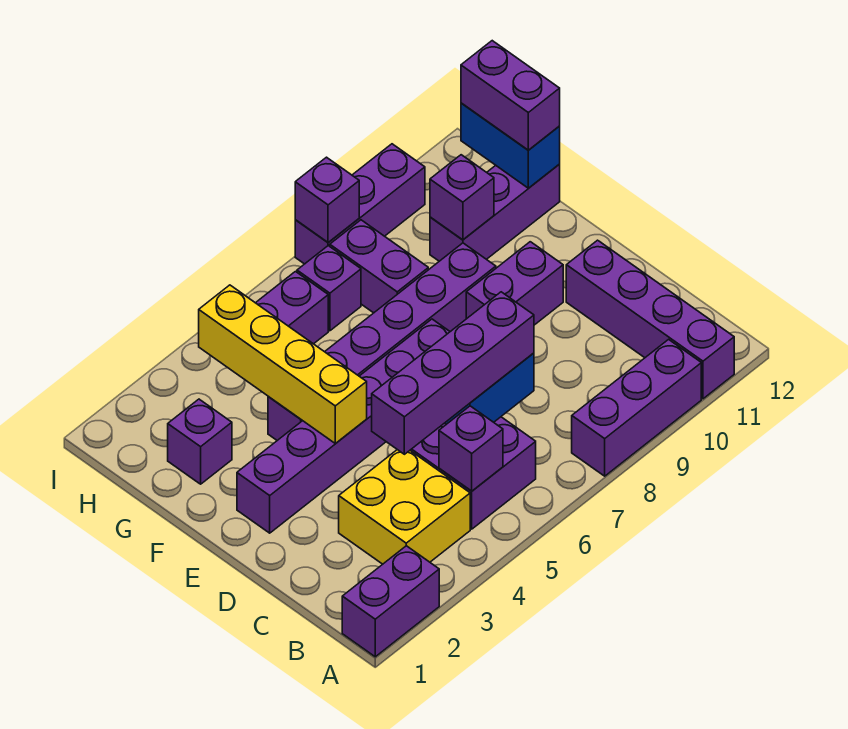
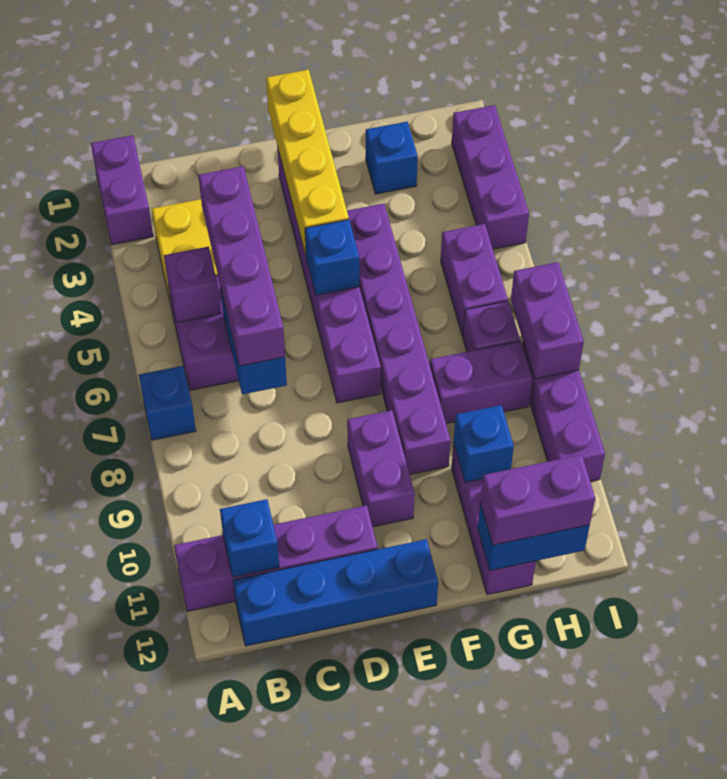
none -> blue brick A7 level 1
purple brick A8:A10 level 1 -> purple brick I2:I4 level 1
none -> blue brick B11 level 2
none -> blue brick B12:E12 level 1
yellow brick E4:H4 level 2 -> yellow brick E1:E4 level 2
none -> blue brick E5 level 2
purple brick G2 level 1 -> blue brick G2 level 1
purple brick G10 level 2 -> blue brick G10 level 2
purple brick I8 level 2 -> purple brick I7:I8 level 2

